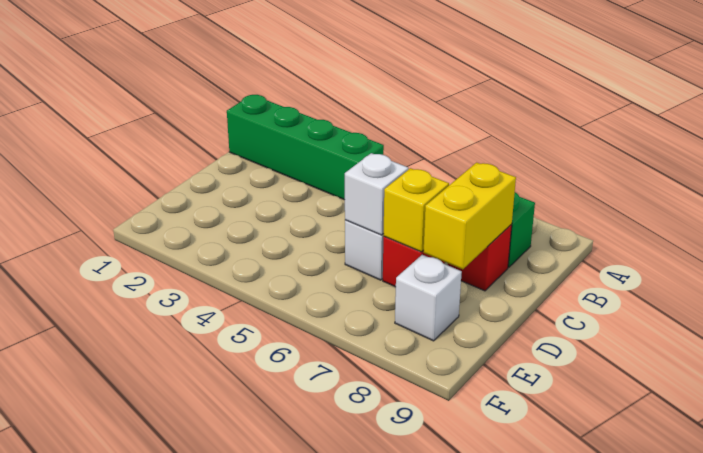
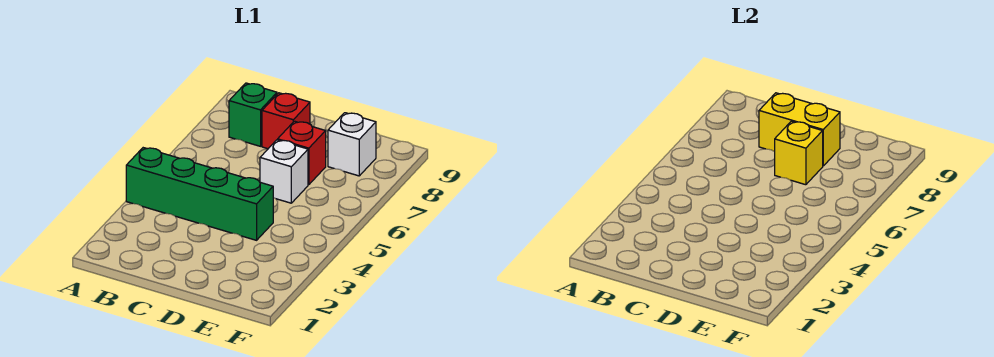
green brick B1:B4 level 1 -> green brick A4:D4 level 1
white brick D6 level 2 -> none

